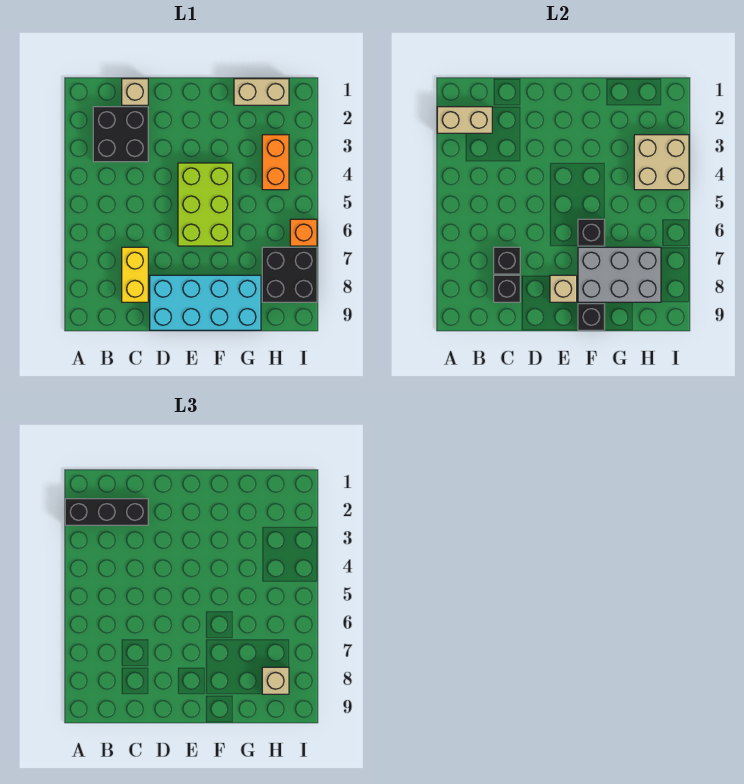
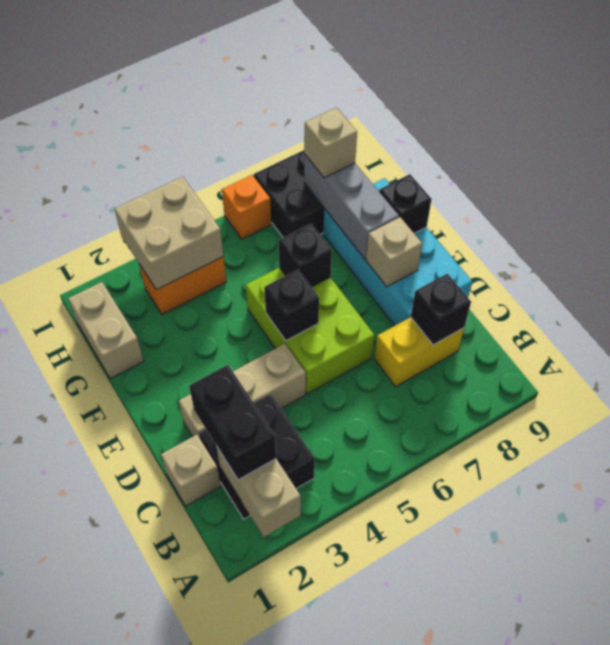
black brick A2:C2 level 3 -> black brick B2:C2 level 3
black brick C7 level 2 -> black brick E5 level 2
none -> tan brick D2:D4 level 1
lime brick E4:F6 level 1 -> lime brick D5:F6 level 1
grey brick F7:H8 level 2 -> grey brick F8:H8 level 2

